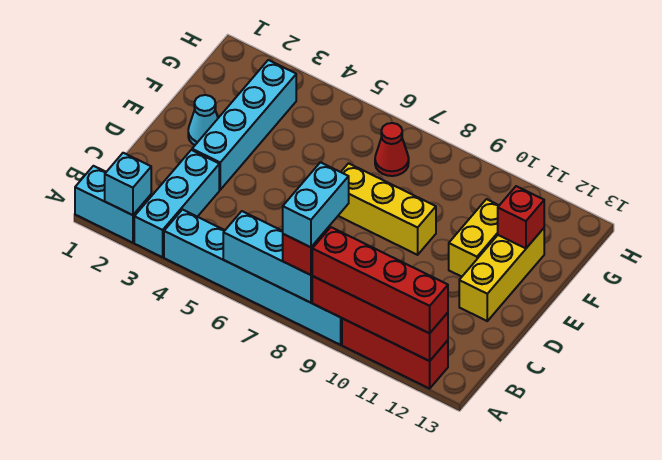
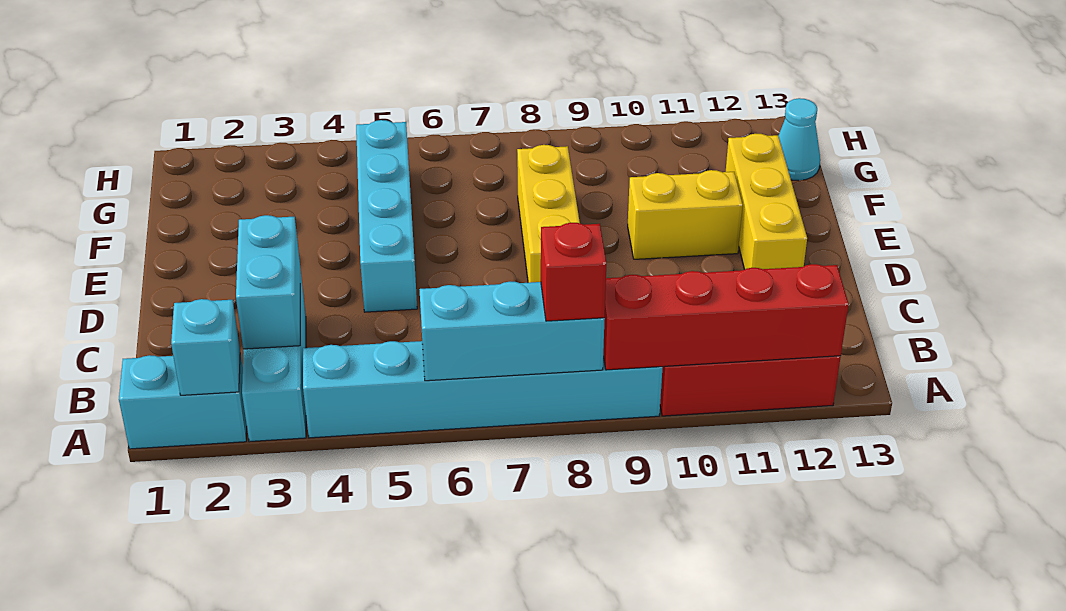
cyan brick A8:B8 level 4 -> cyan brick B3:C3 level 2
red brick A9:A12 level 3 -> none
cyan brick D3:G3 level 1 -> cyan brick D5:G5 level 1
cyan cone E2 level 1 -> cyan cone G13 level 1
yellow brick E7:E9 level 1 -> yellow brick D8:F8 level 1
yellow brick E11:F11 level 1 -> yellow brick E10:E11 level 1
red brick F12 level 2 -> none
red cone G7 level 1 -> none

